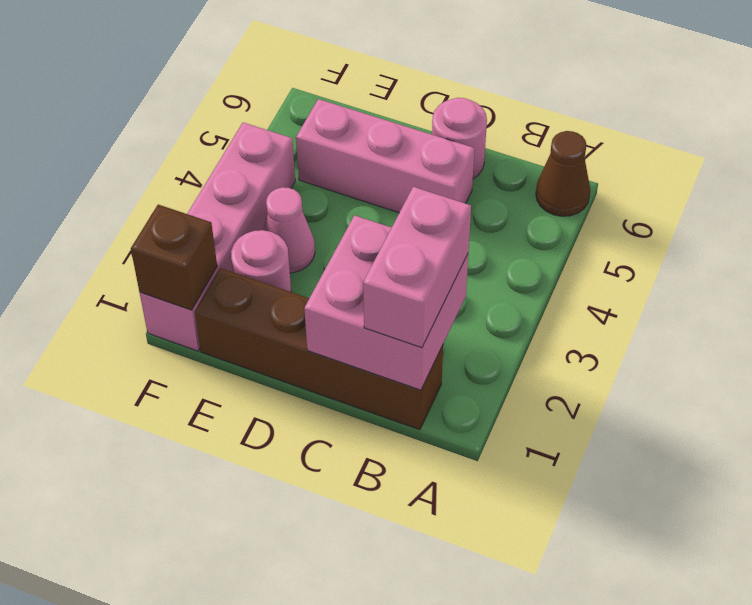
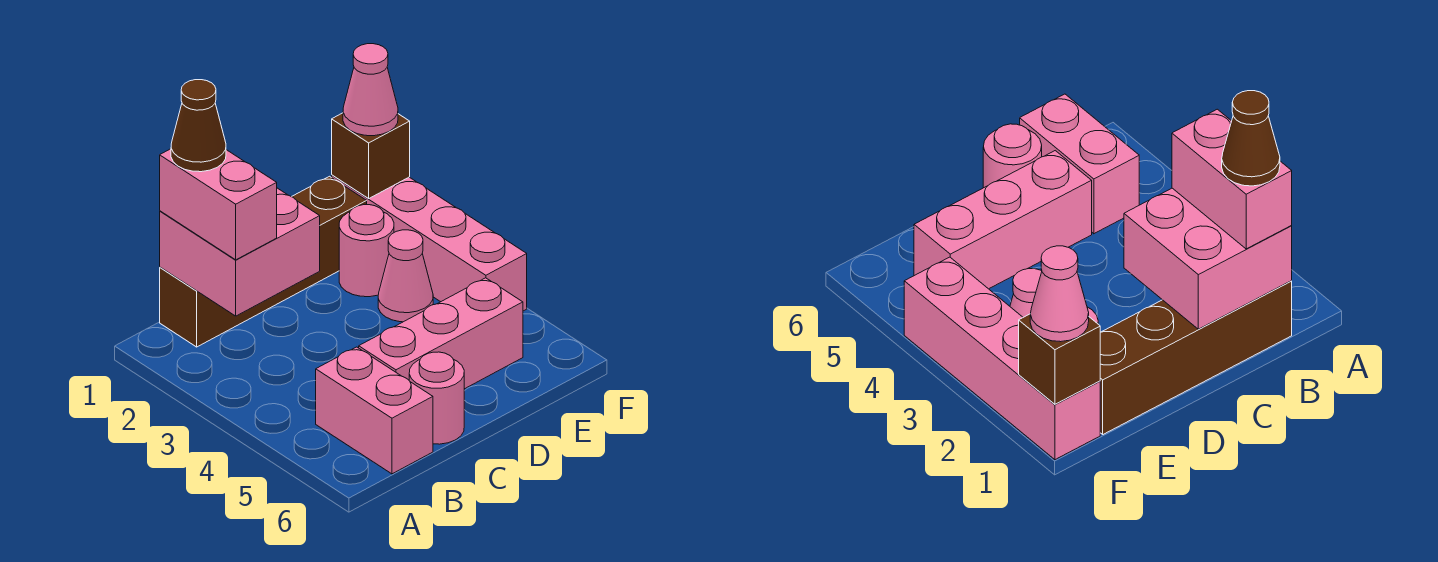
brown cone A6 level 1 -> brown cone B1 level 4
none -> pink brick B5:B6 level 1
none -> pink cone F1 level 3

